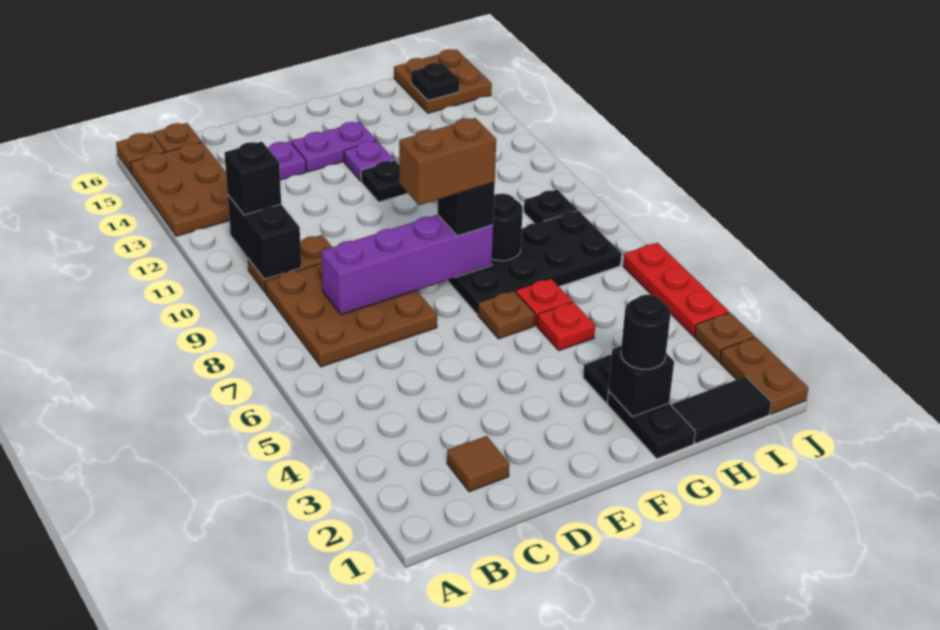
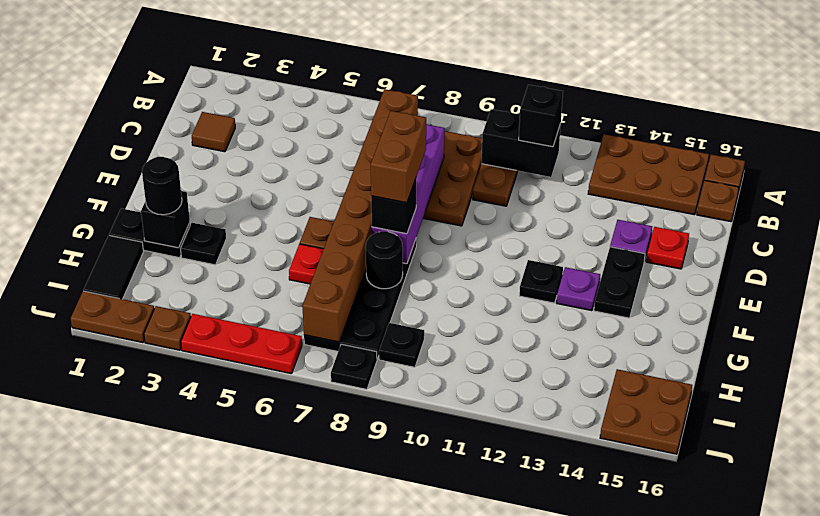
none -> brown brick B7:I7 level 2
purple plate E14:F14 level 1 -> black plate E14:F14 level 1
red plate G5 level 1 -> red plate D15 level 1
black plate I15 level 2 -> black plate J8 level 1

